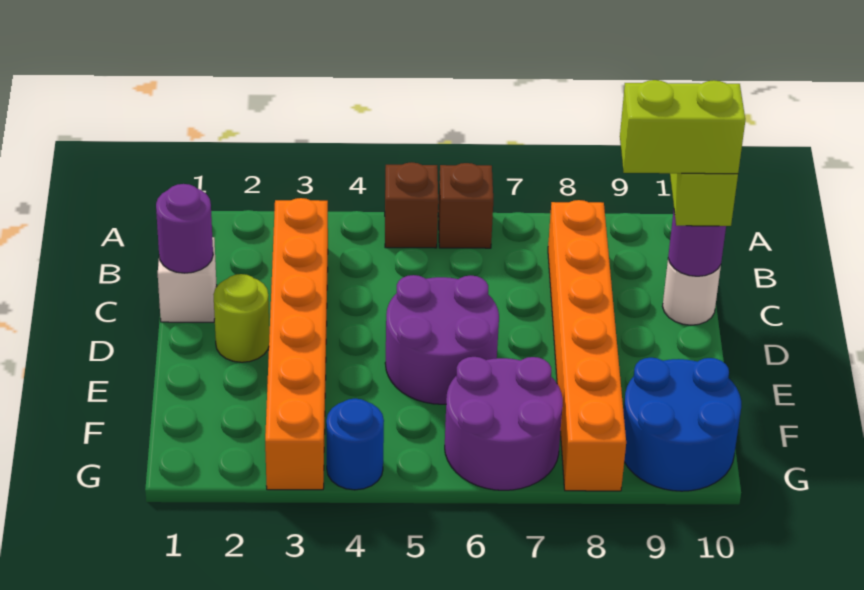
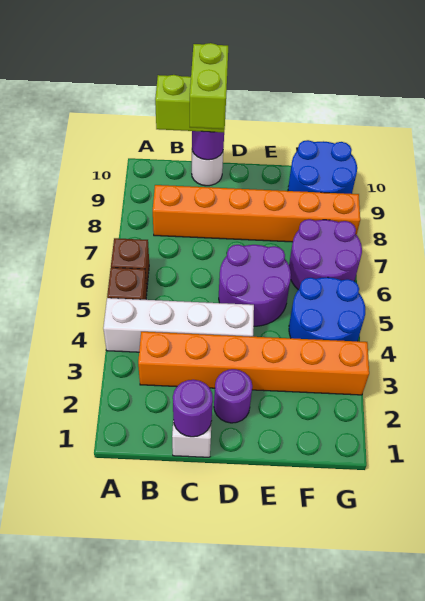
none -> white brick A4:D4 level 1
lime round brick D2 level 1 -> purple round brick D2 level 1
blue round brick G4 level 1 -> blue round brick F4:G5 level 1

